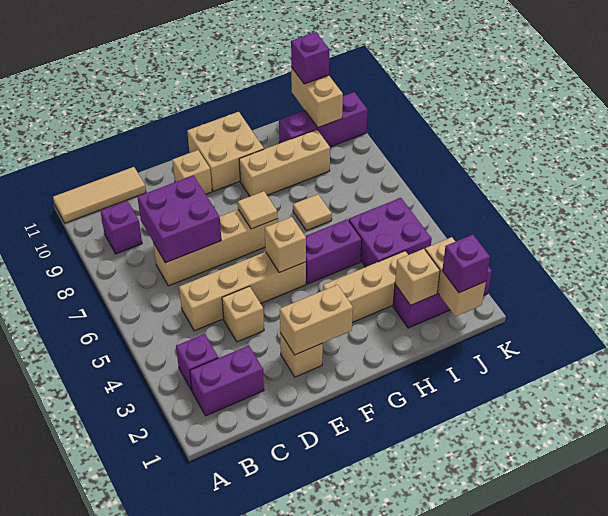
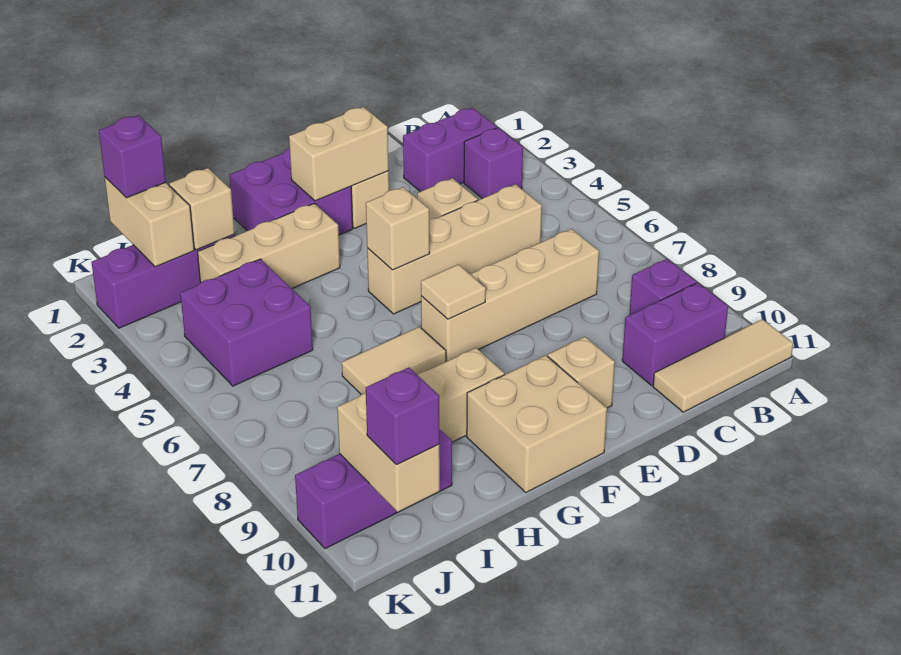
purple brick C7:D8 level 2 -> purple brick F1:G2 level 1
purple brick G5:H5 level 1 -> purple brick B10:C10 level 1
tan tile H7 level 1 -> tan tile G7:H7 level 1

